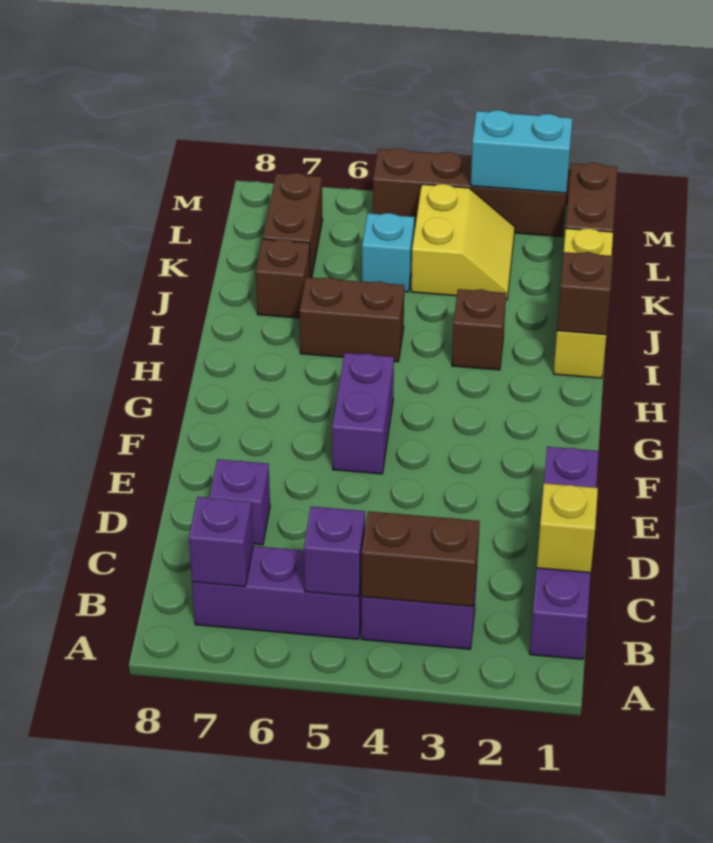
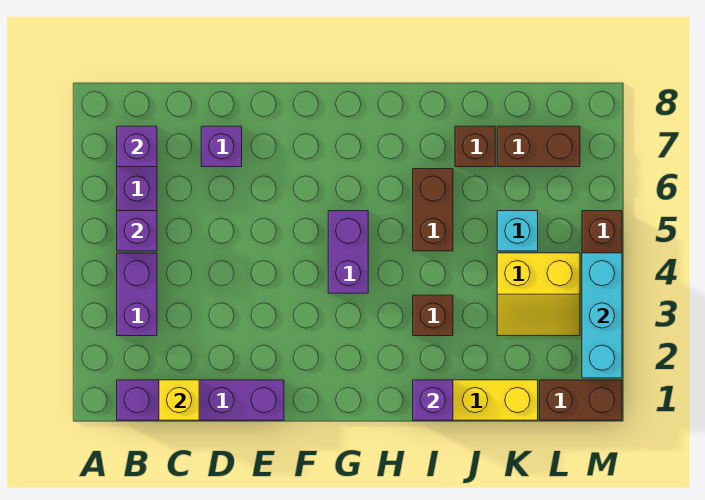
brown brick B3:B4 level 2 -> none
purple brick F5:G5 level 1 -> purple brick G4:G5 level 1
brown brick I1 level 2 -> purple brick I1 level 2
cyan brick M2:M3 level 2 -> cyan brick M2:M4 level 2

